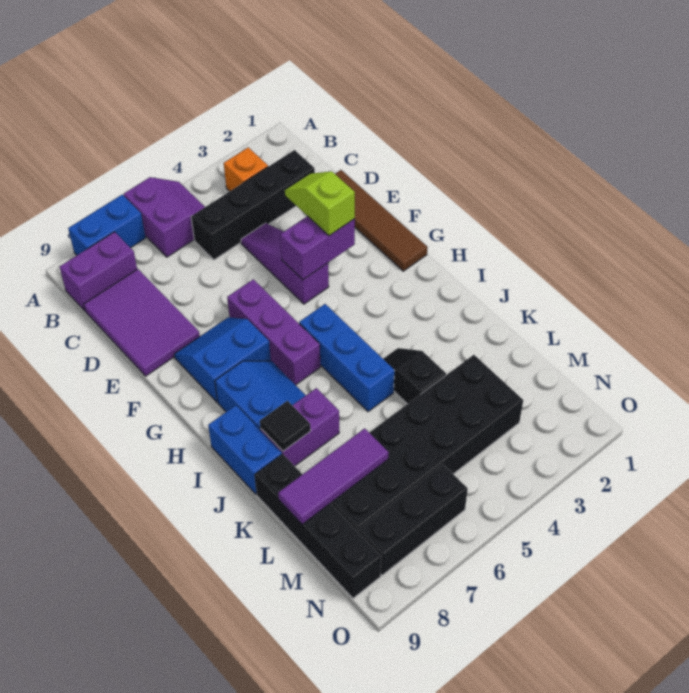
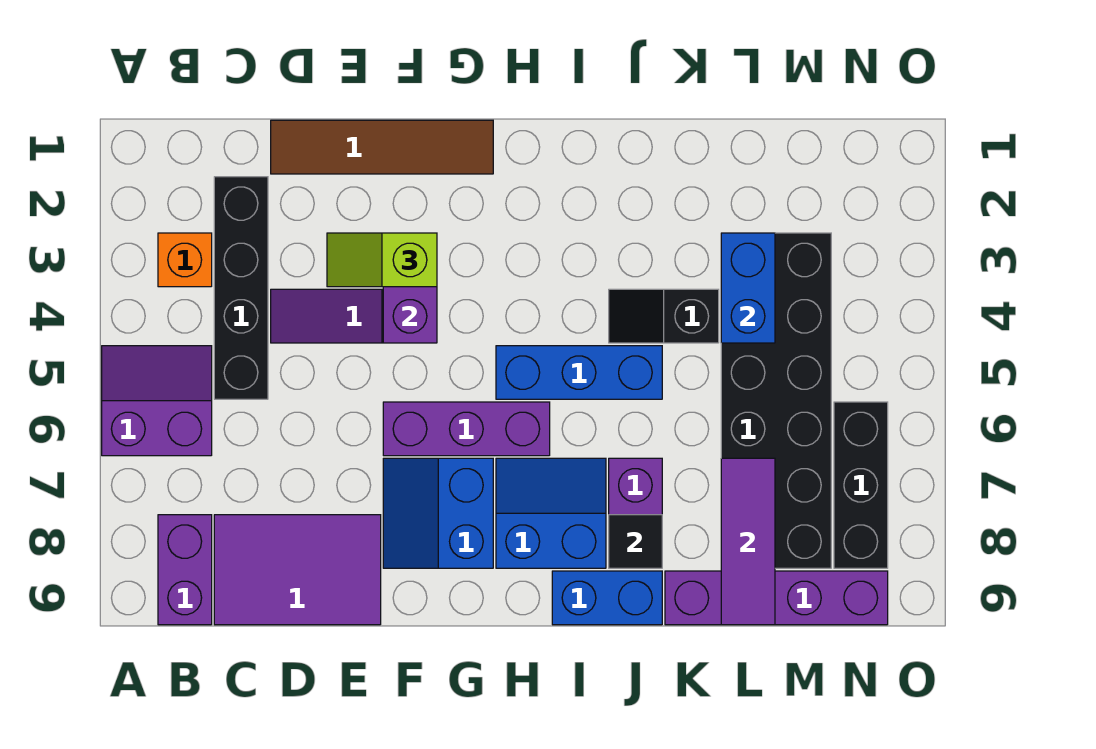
blue brick A7:A8 level 1 -> blue brick L3:L4 level 2
black brick K9:N9 level 1 -> purple brick K9:N9 level 1

